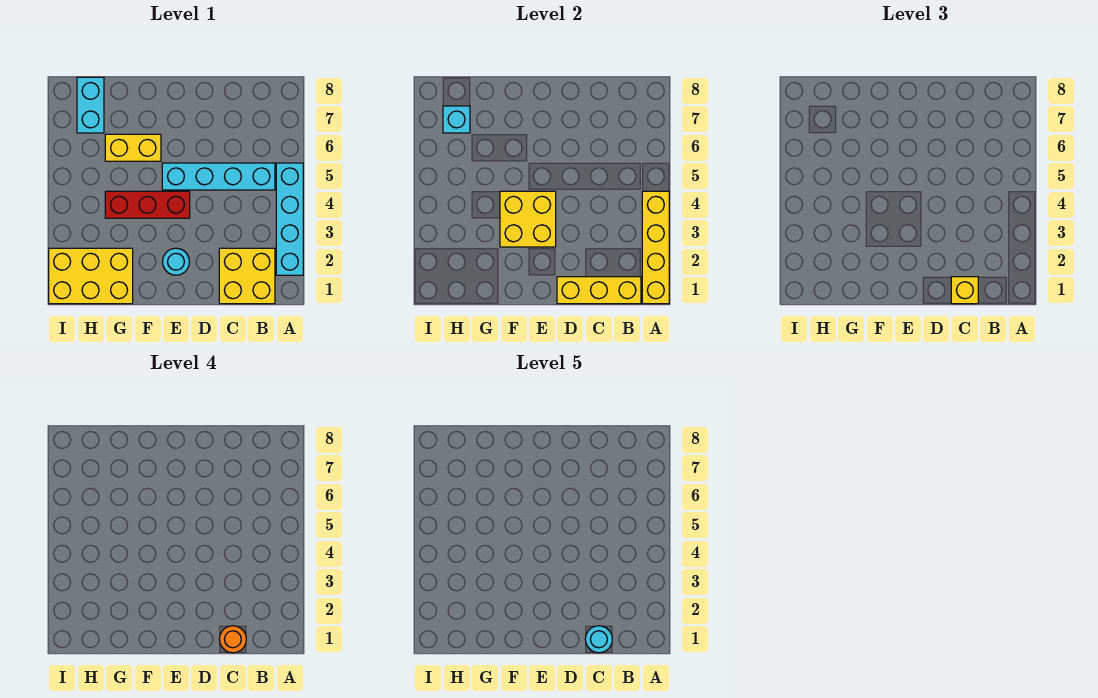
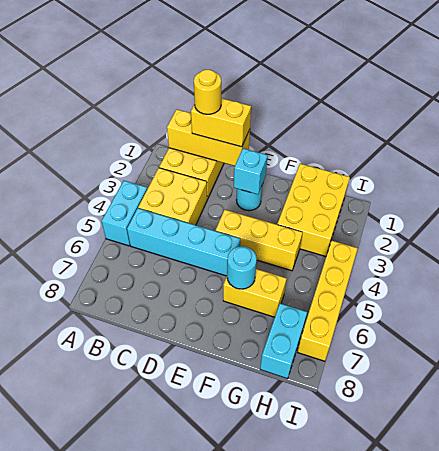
yellow brick A1:A4 level 2 -> yellow brick I4:I7 level 1
cyan brick A2:A5 level 1 -> cyan brick A4:A5 level 1
yellow brick C1 level 3 -> yellow brick C1:D1 level 3
orange round brick C1 level 4 -> yellow round brick C1 level 4
cyan round brick C1 level 5 -> cyan round brick F6 level 2
yellow brick E3:F4 level 2 -> yellow brick B3:C4 level 1
red brick E4:G4 level 1 -> yellow brick E4:G4 level 1
yellow brick G1:I2 level 1 -> yellow brick G1:H3 level 1
cyan brick H7 level 2 -> cyan brick E2 level 2

